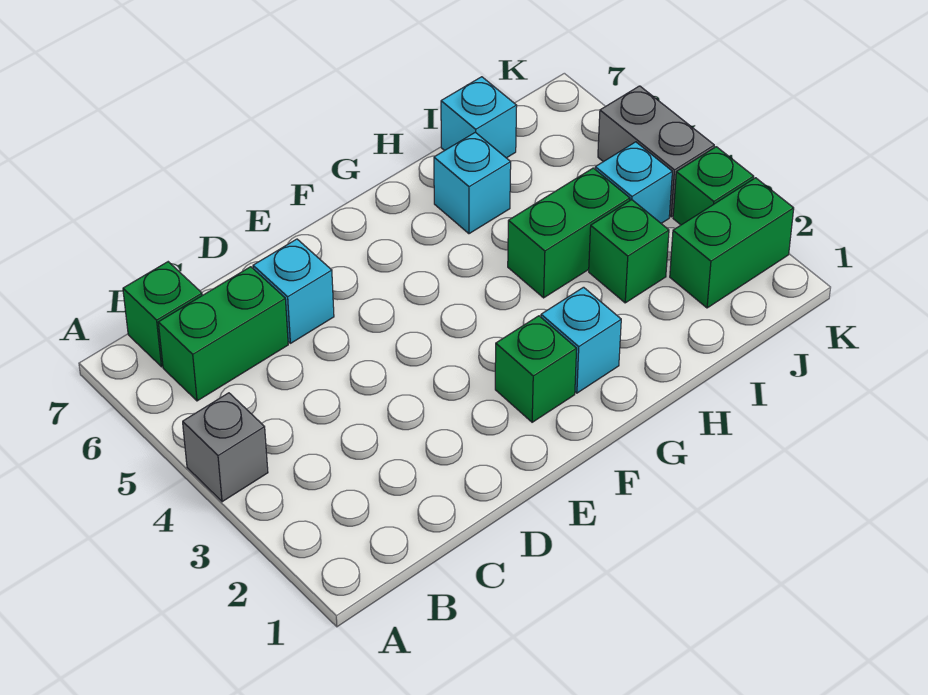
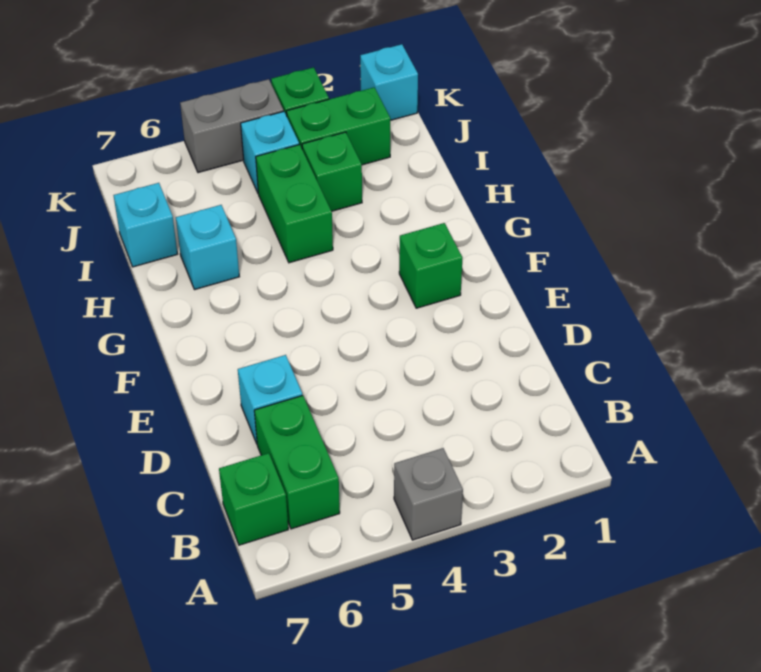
cyan brick G2 level 1 -> cyan brick K1 level 1
green brick J2:K2 level 1 -> green brick J2:J3 level 1

